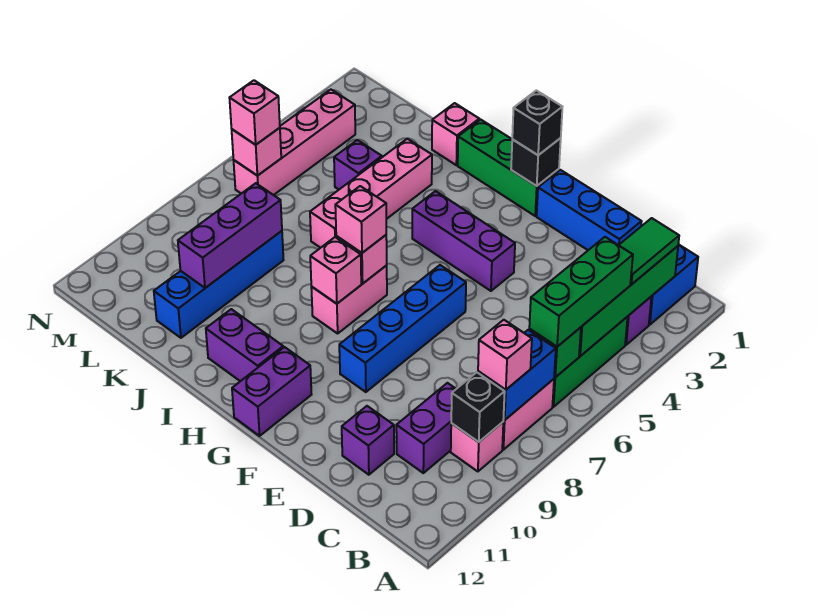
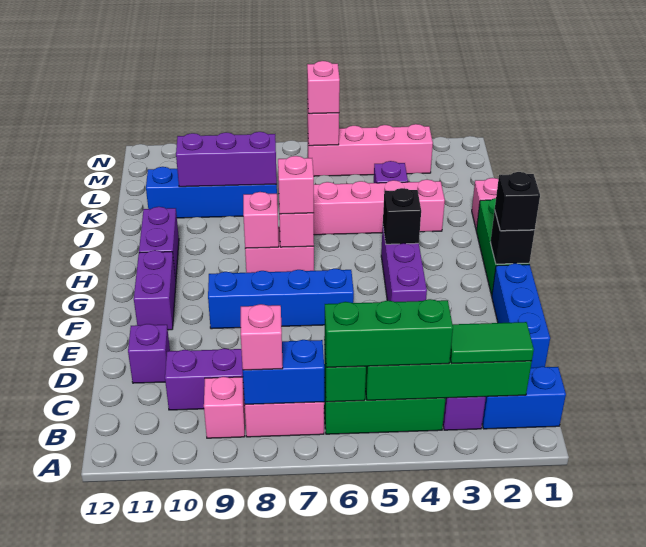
black brick B9 level 2 -> black brick H4 level 2
purple brick G11:G12 level 1 -> purple brick F11:G11 level 1

